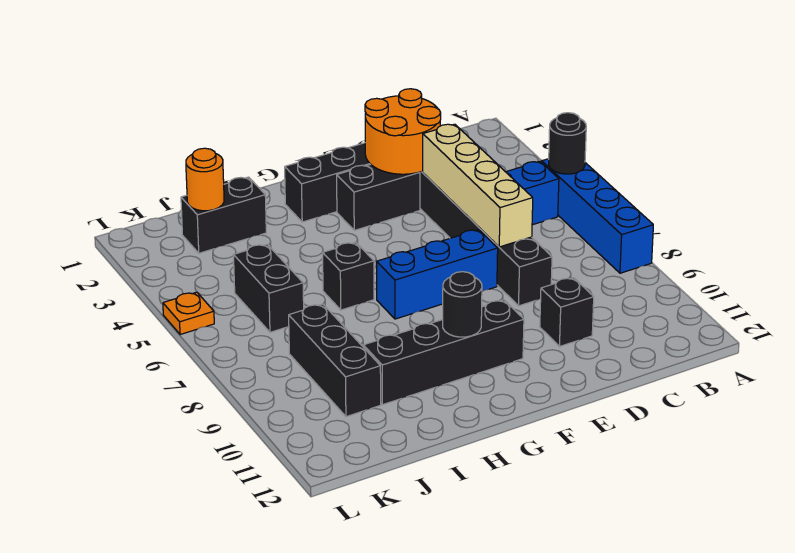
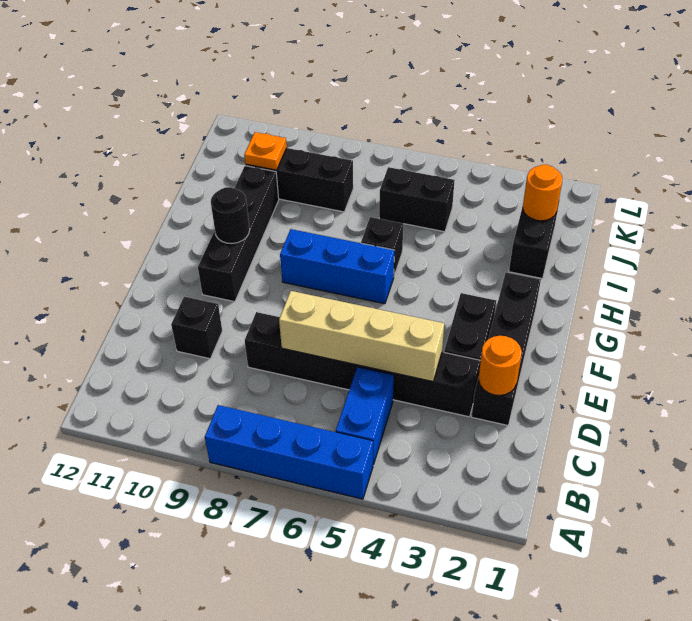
black round brick A5 level 2 -> none
orange round brick D2:E3 level 2 -> orange round brick D2 level 2
blue brick E7:G7 level 1 -> blue brick G6:G8 level 1
orange plate L5 level 1 -> orange plate J10 level 2

